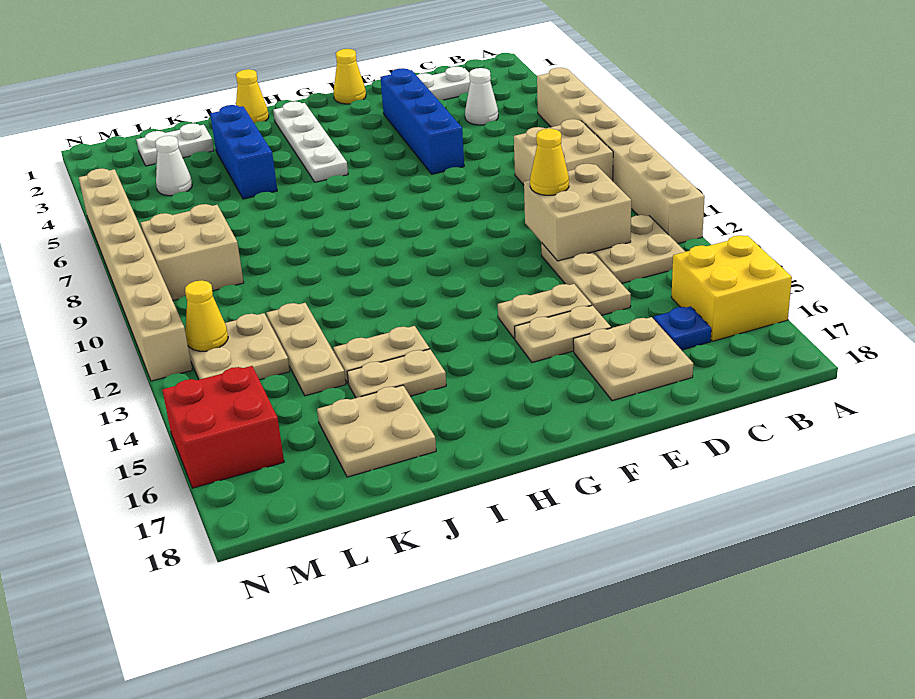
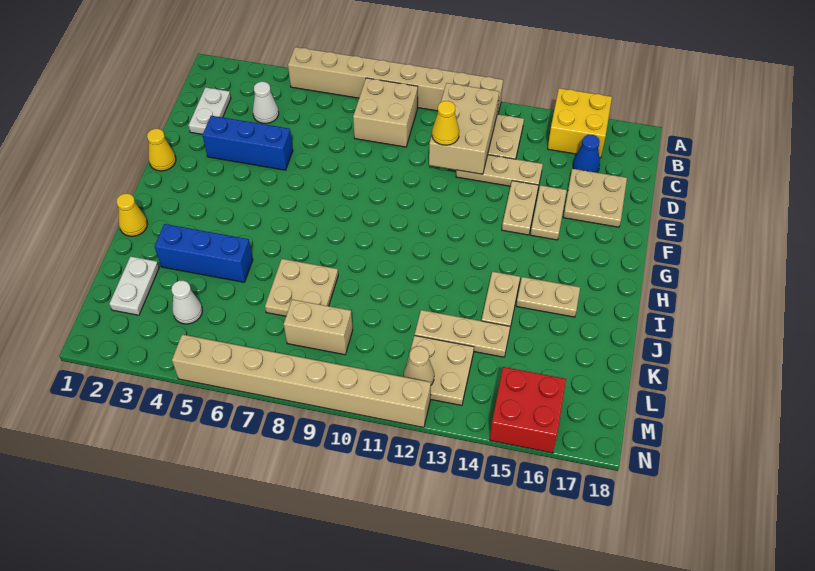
tan brick C11:D12 level 2 -> tan brick B11:D12 level 2
blue plate C16 level 1 -> blue cone C16 level 1
blue brick E3:E6 level 1 -> blue brick E3:E5 level 1
white plate H2:H5 level 1 -> none
tan plate I15:J15 level 1 -> tan plate I15:I16 level 1
tan plate J16:K17 level 1 -> tan plate J7:K8 level 1
tan brick L8:M9 level 1 -> tan brick L8:L9 level 1
yellow cone M12 level 2 -> tan cone M12 level 2

